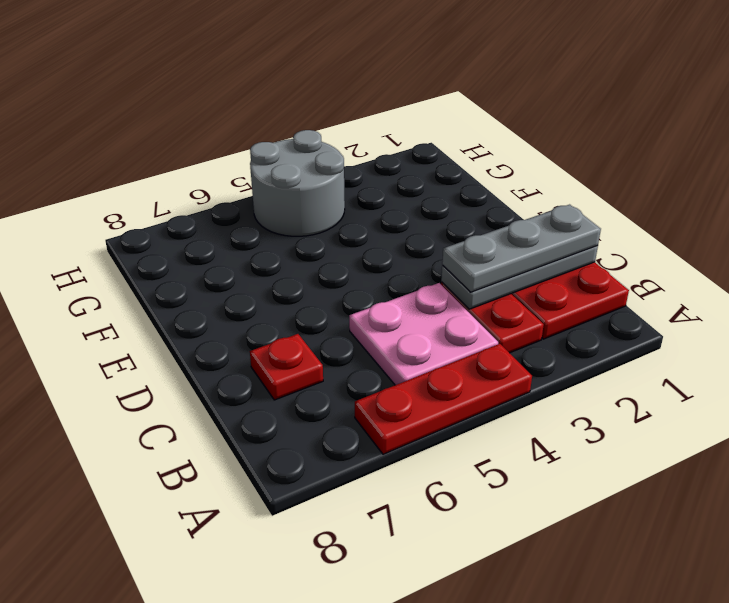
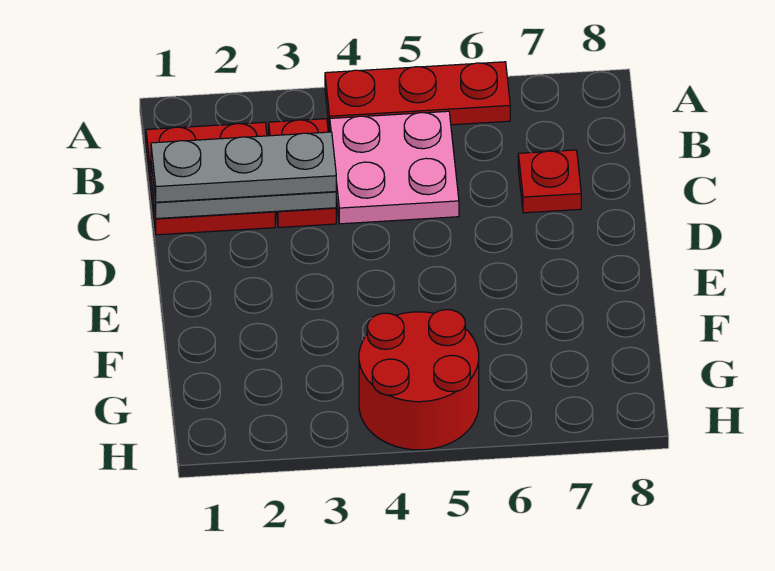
grey round brick G4:H5 level 1 -> red round brick G4:H5 level 1

